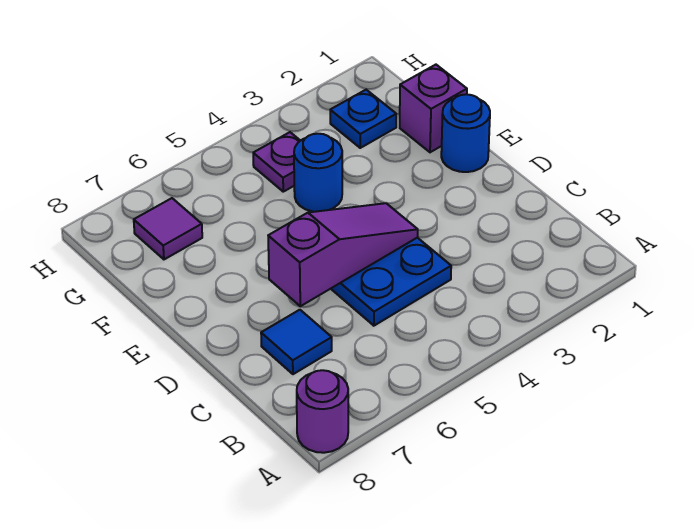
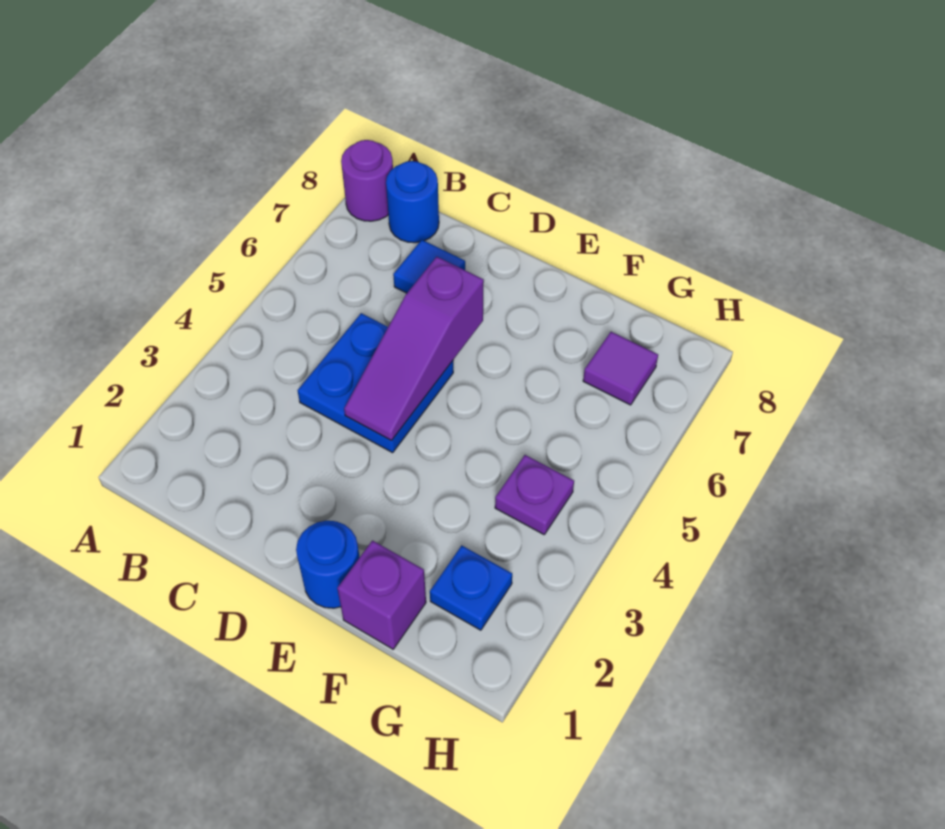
blue round brick F4 level 1 -> blue round brick B8 level 1

